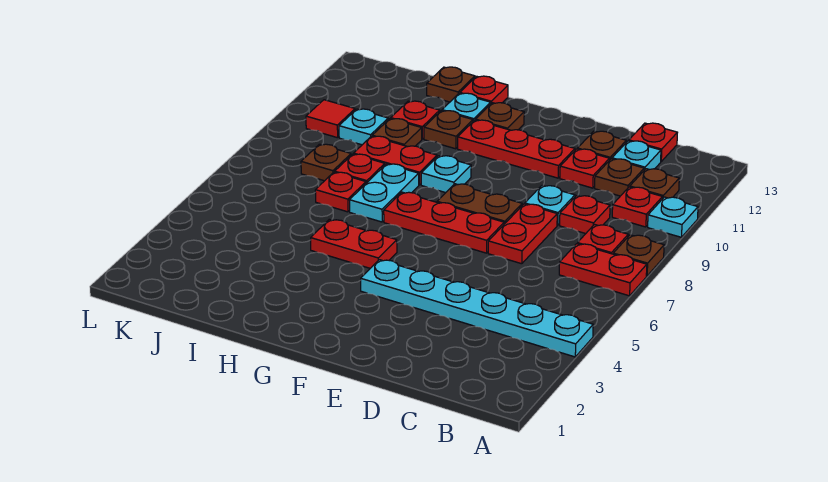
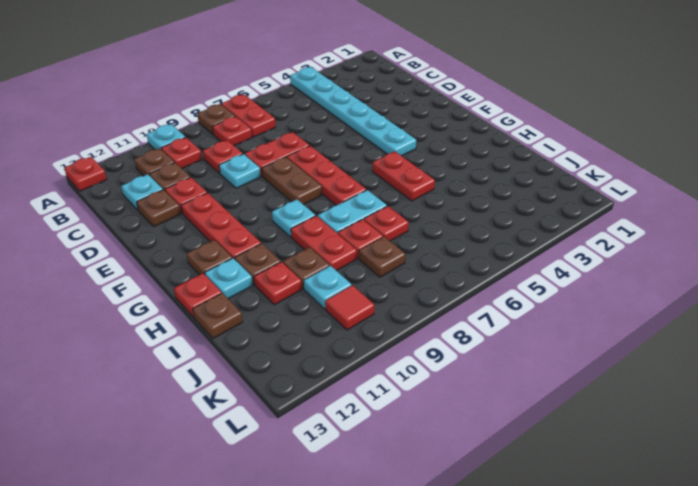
red plate C13 level 1 -> red plate A13 level 1

